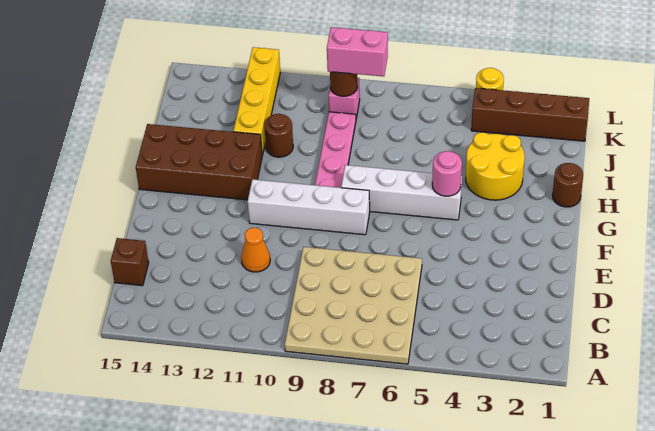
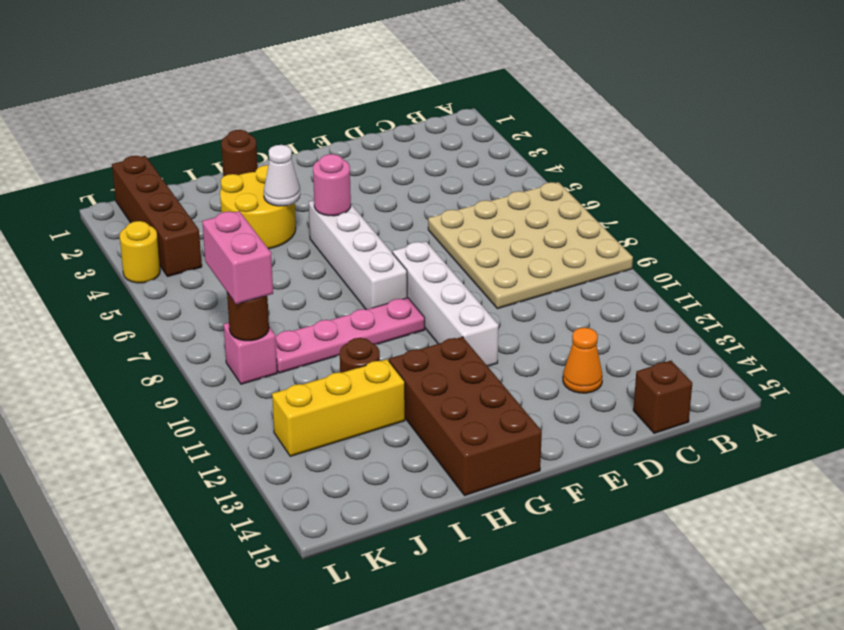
orange cone D11 level 1 -> orange cone D13 level 1
none -> white cone H4 level 2
yellow brick I12:L12 level 1 -> yellow brick I12:K12 level 1

